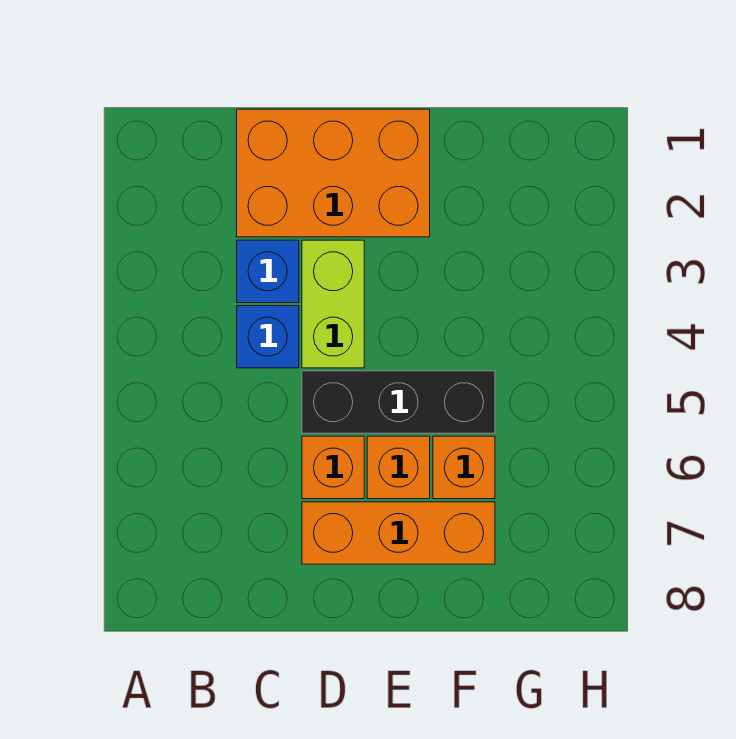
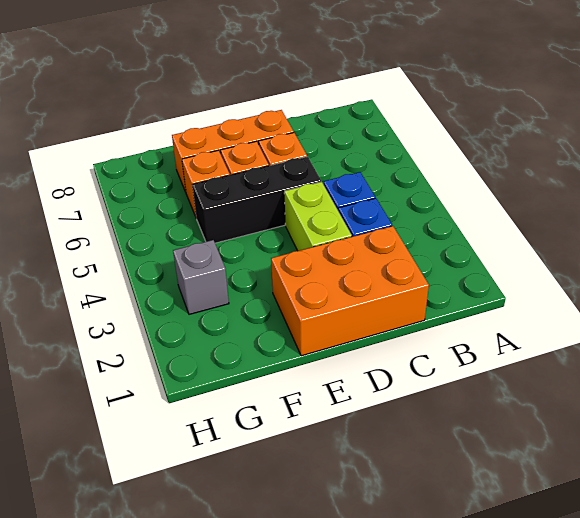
none -> grey brick G3 level 1

